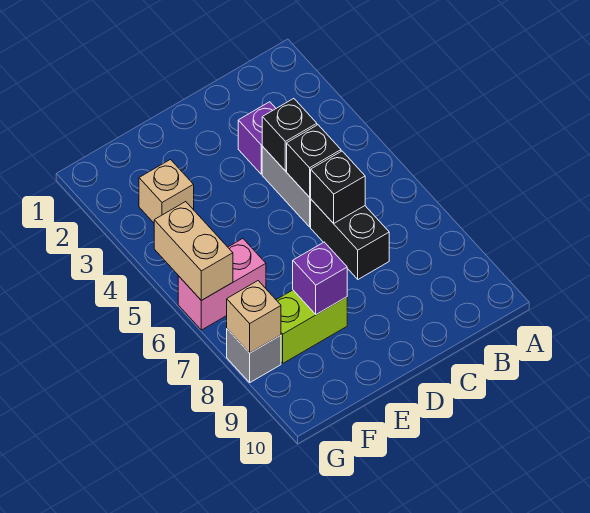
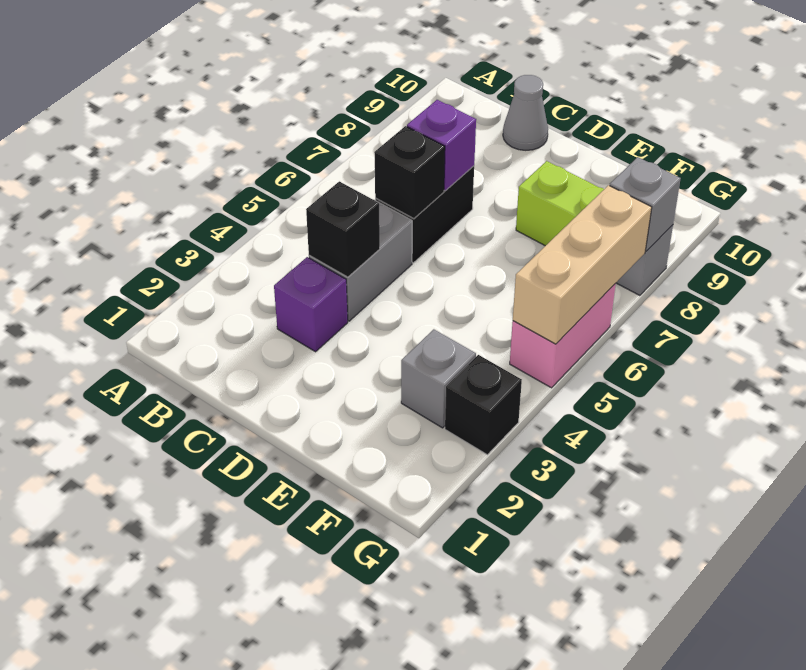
black brick C5 level 2 -> black brick G3 level 1
none -> grey cone C10 level 1
purple brick E8 level 2 -> purple brick C7 level 2
tan brick F3 level 1 -> grey brick F3 level 1
pink brick F6:G6 level 1 -> pink brick G5:G6 level 1
tan brick G5:G6 level 2 -> tan brick G5:G7 level 2
tan brick G8 level 2 -> grey brick G8 level 2

